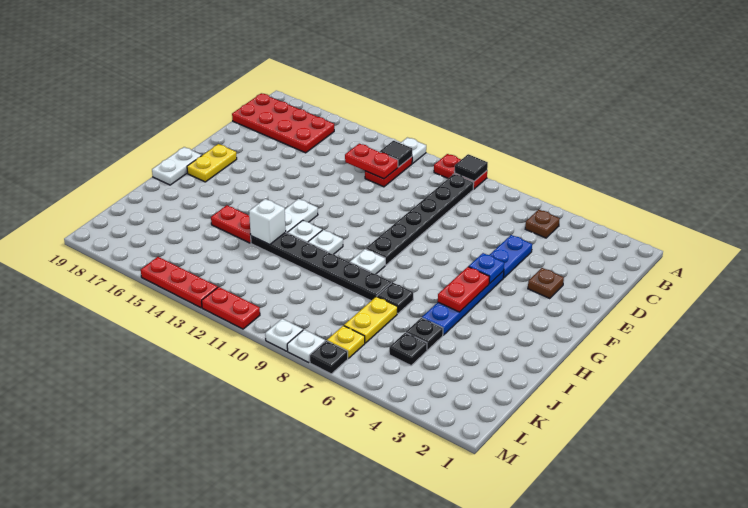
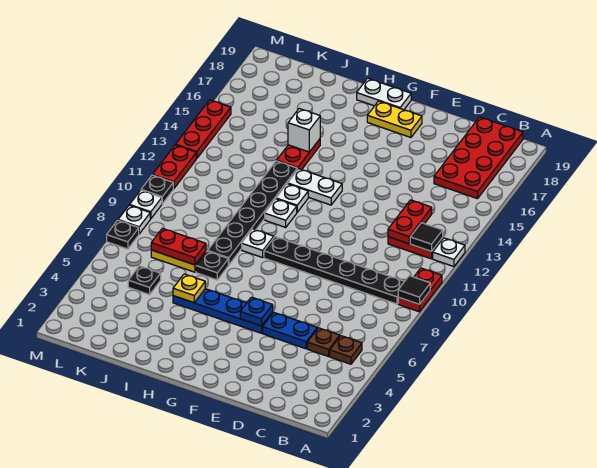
brown plate E3 level 1 -> brown plate C5 level 1
red plate G5:H5 level 2 -> red plate J7:K7 level 2
white brick I13 level 2 -> white brick I15 level 2
black plate J5 level 1 -> black plate M10 level 1
yellow plate L7 level 1 -> yellow plate I5 level 2

